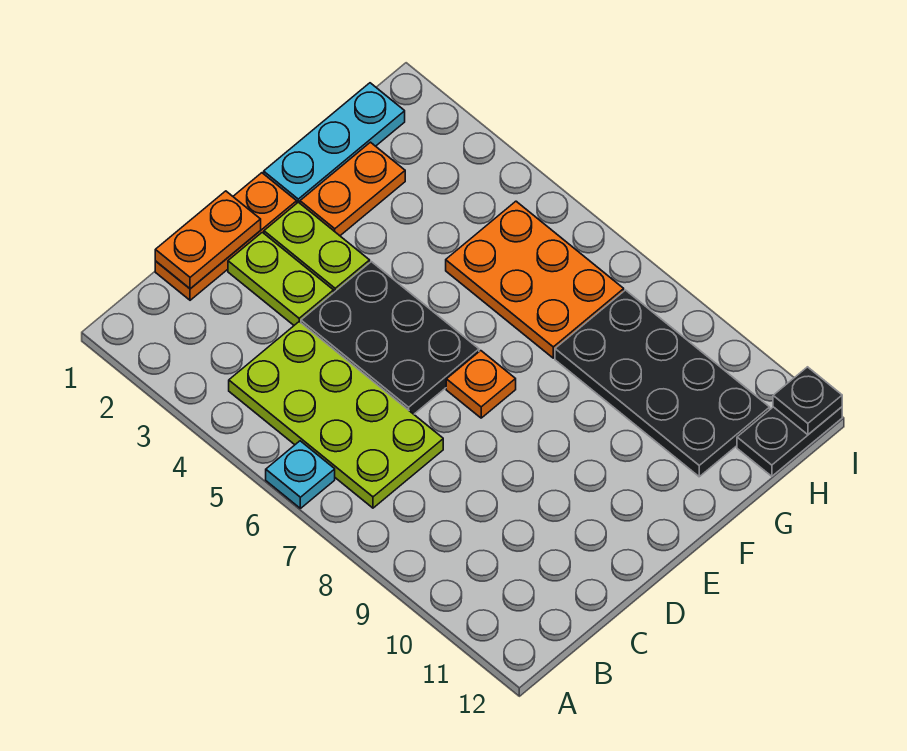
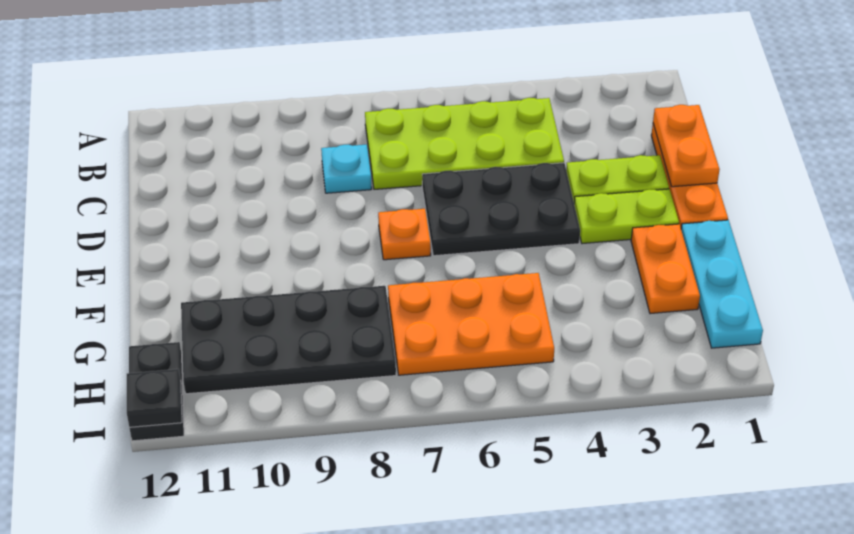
cyan plate A6 level 1 -> cyan plate C8 level 1

